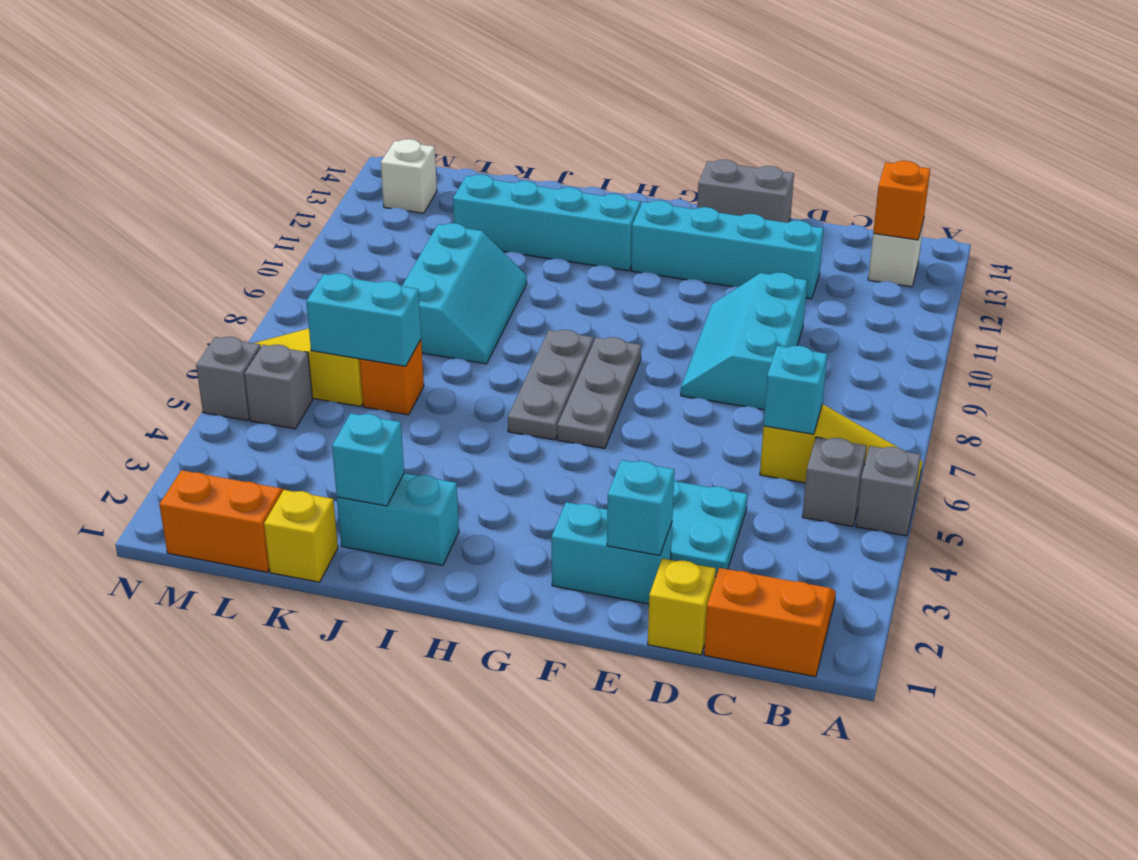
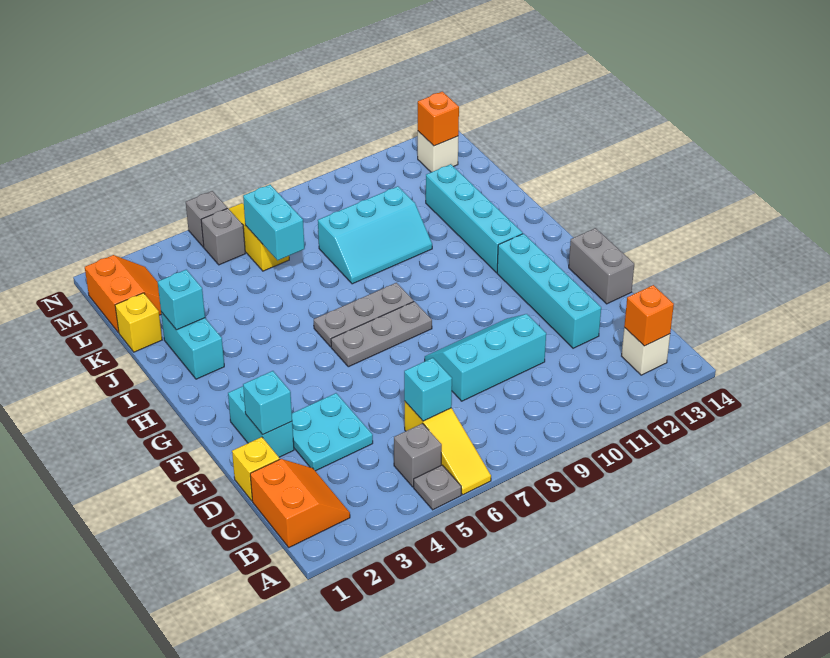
grey brick A5 level 1 -> grey plate A5 level 1
orange brick K6 level 1 -> orange brick M13 level 2

